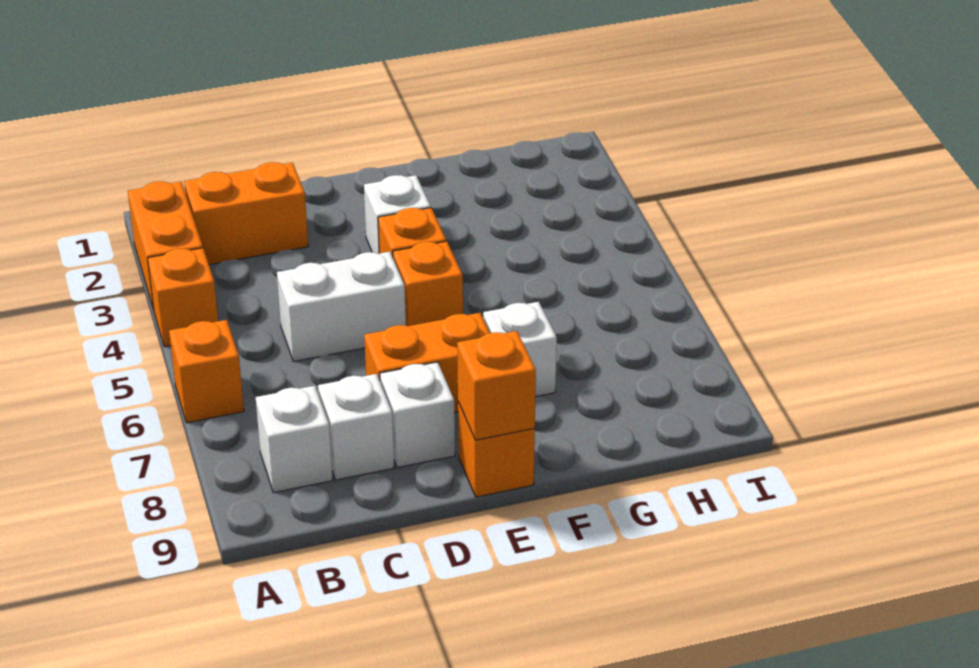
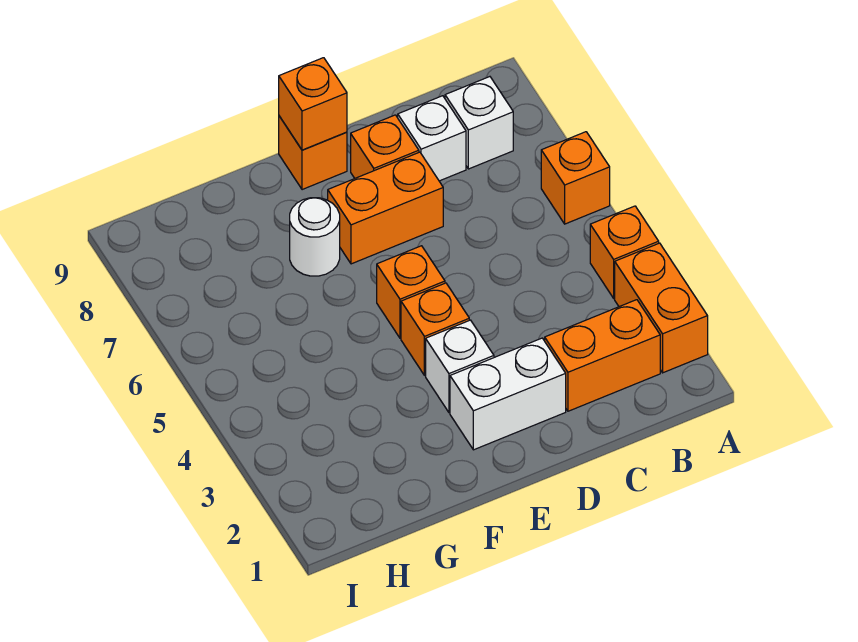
white brick C5:D5 level 1 -> white brick D2:E2 level 1
white brick D8 level 1 -> orange brick D8 level 1
white brick F7 level 1 -> white round brick F7 level 1

